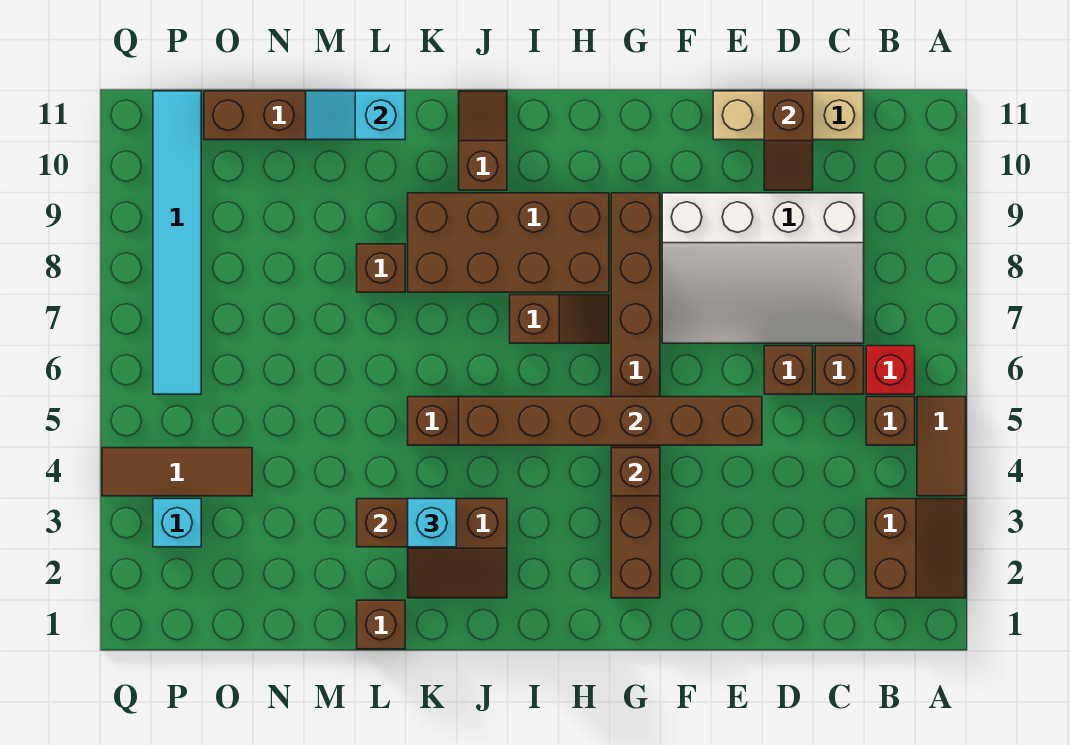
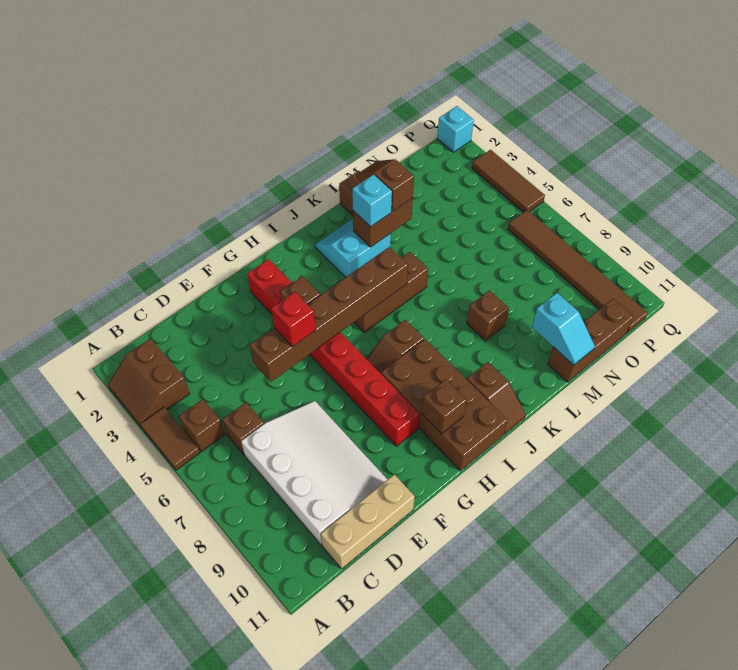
red brick B6 level 1 -> red brick F5 level 3
white slope C7:F9 level 1 top 9 -> white slope C7:E10 level 1 top C
brown brick D6 level 1 -> brown brick H10 level 2
brown slope D10:D11 level 2 top 11 -> brown slope L2:L3 level 3 top 3
brown brick G2:G9 level 1 -> red brick G2:G9 level 1
brown brick H8:K9 level 1 -> brown brick H8:I11 level 1
brown slope J2:K3 level 1 top 3 -> cyan slope J2:K3 level 1 top 3
cyan slope L11:M11 level 2 top L -> cyan slope M10:M11 level 2 top 10
brown tile O4:Q4 level 1 -> brown tile Q3:Q5 level 1
cyan brick P3 level 1 -> cyan brick Q1 level 1
cyan tile P6:P11 level 1 -> brown tile P6:P11 level 1

